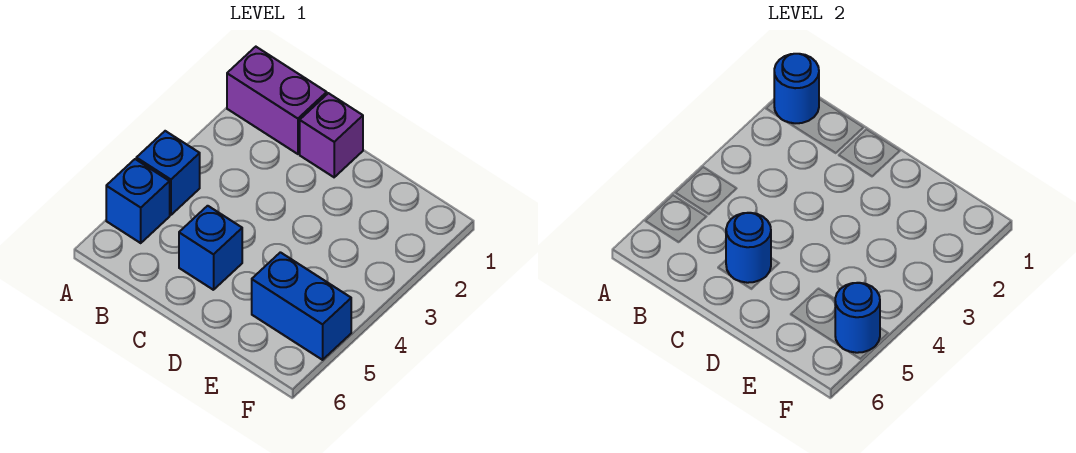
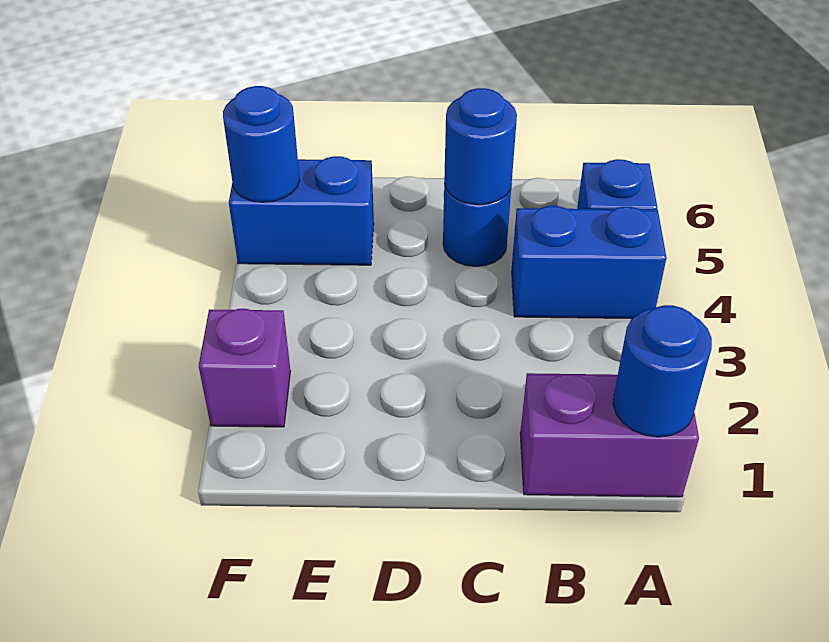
blue brick A4 level 1 -> blue brick A4:B4 level 1
purple brick C1 level 1 -> purple brick F2 level 1
blue brick C5 level 1 -> blue round brick C5 level 1

